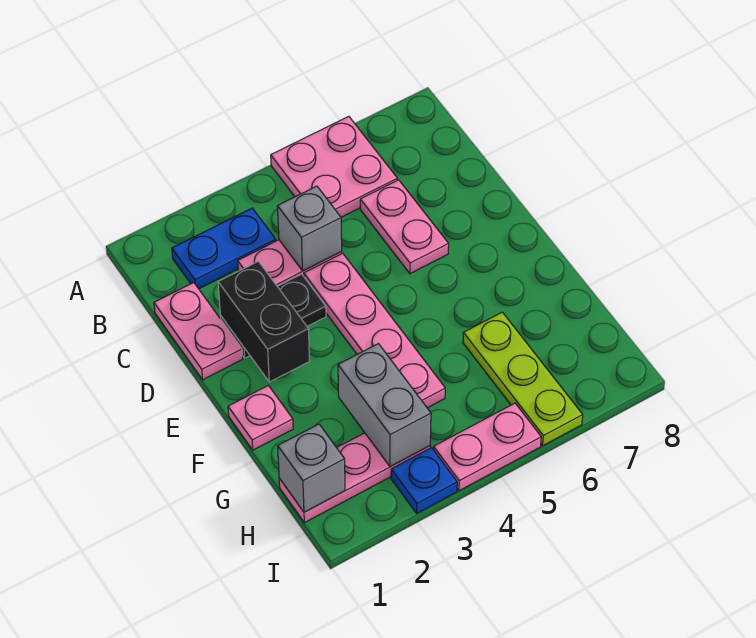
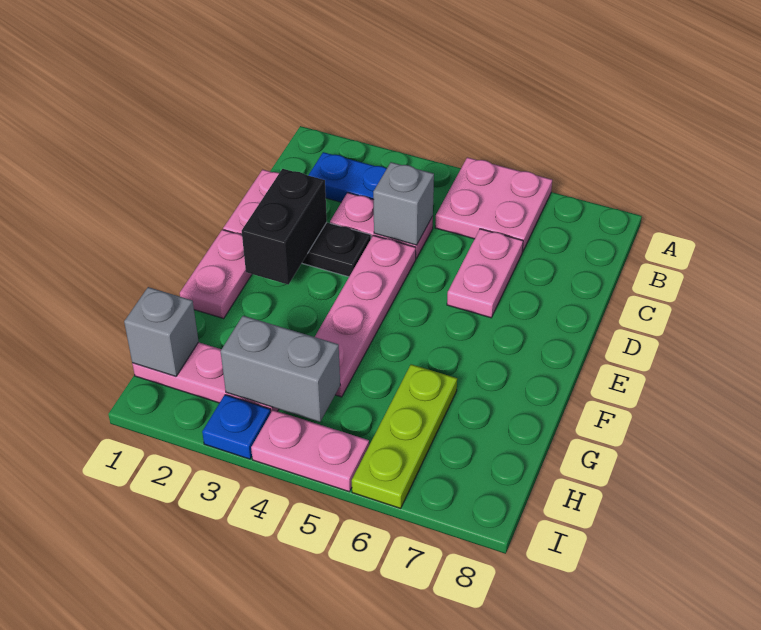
pink plate F1 level 1 -> pink plate E1:F1 level 1
grey brick G3:H3 level 2 -> grey brick H3:H4 level 2

